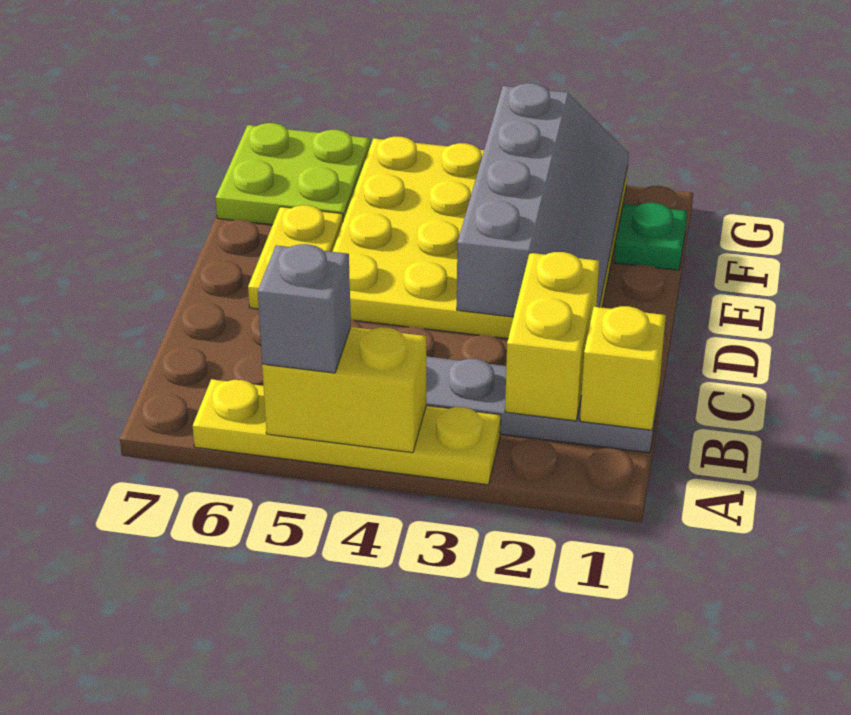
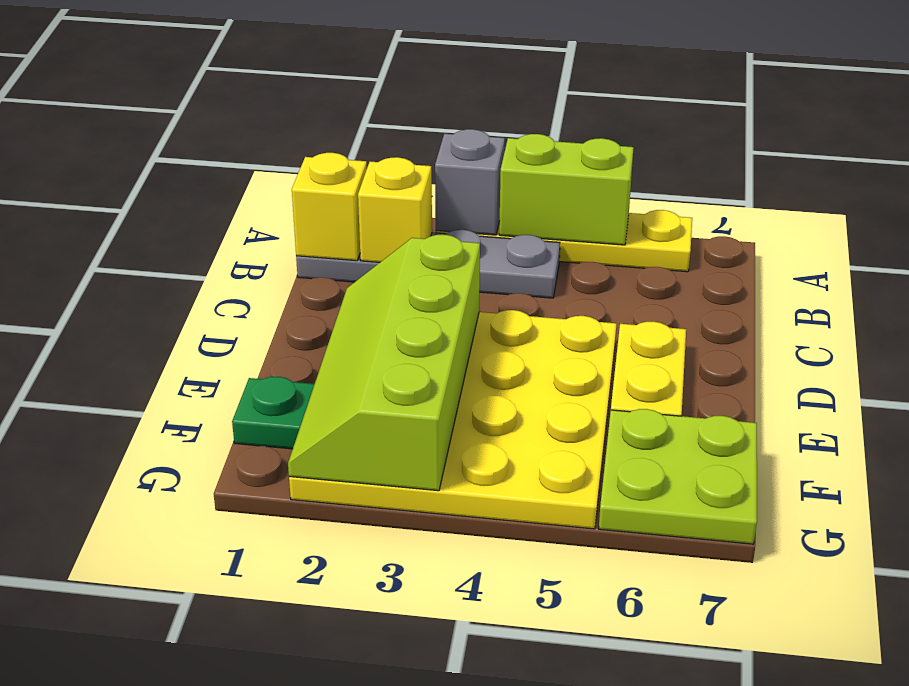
yellow brick A4:A5 level 2 -> lime brick A4:A5 level 2
grey brick A5 level 3 -> grey brick A3 level 2
yellow brick B2:C2 level 2 -> yellow brick B2 level 2
grey slope D2:G3 level 2 top 3 -> lime slope D2:G3 level 2 top 3

